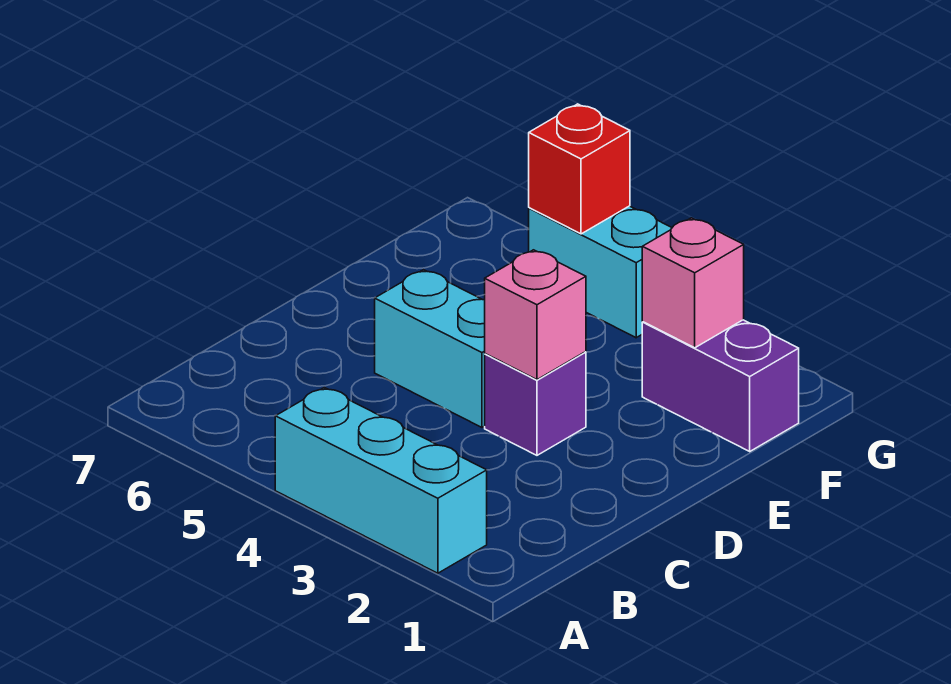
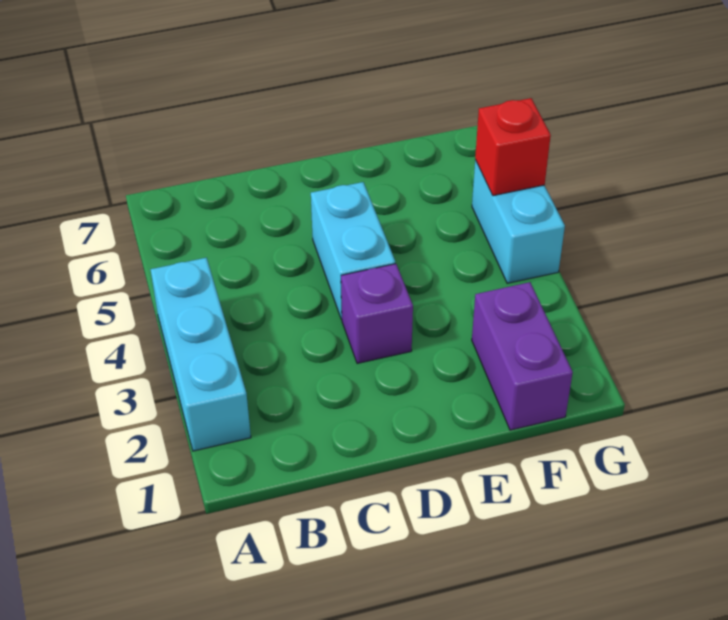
pink brick D3 level 2 -> none
pink brick F2 level 2 -> none

